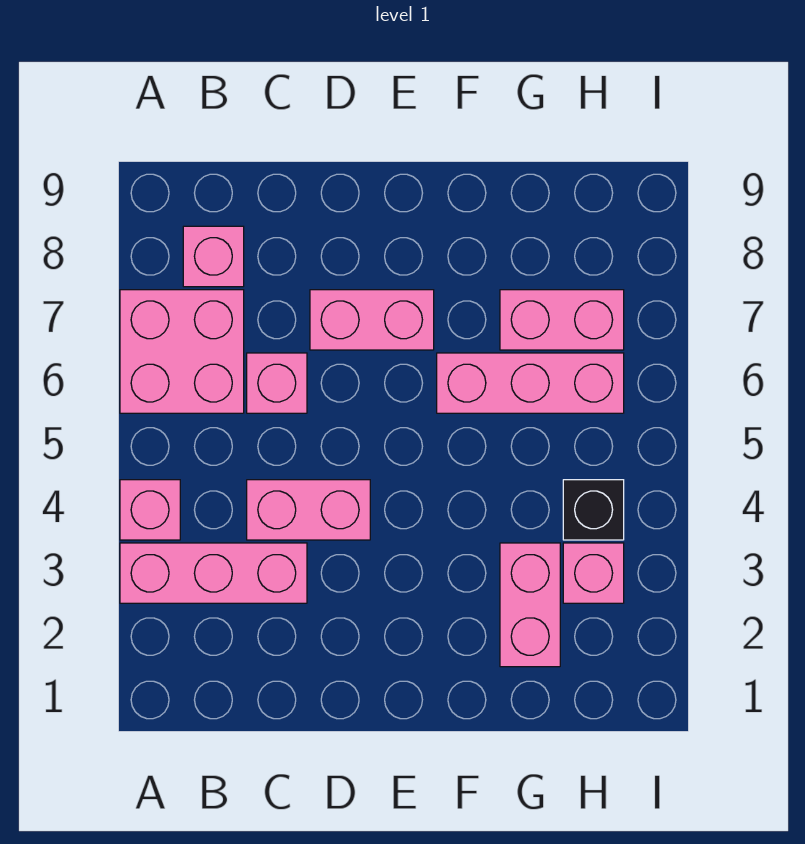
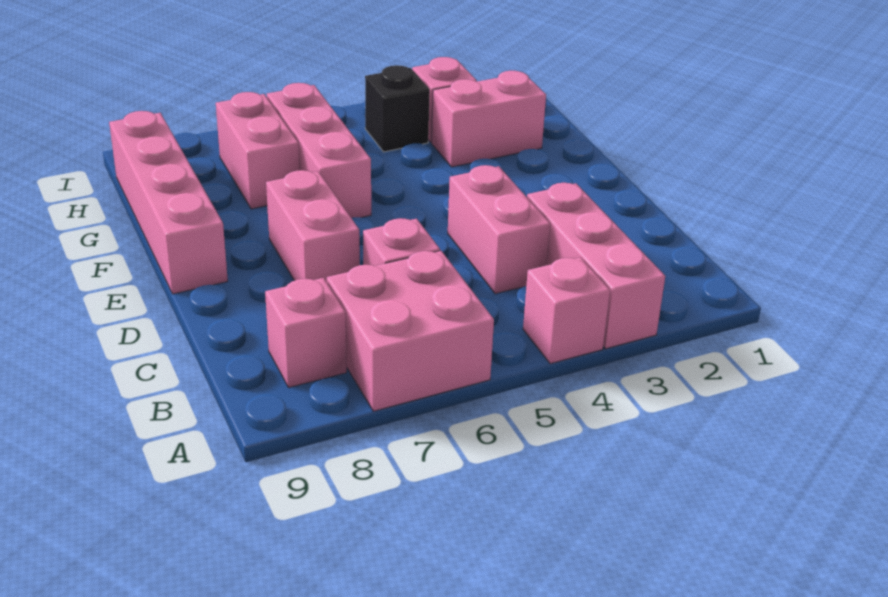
none -> pink brick E9:H9 level 1

